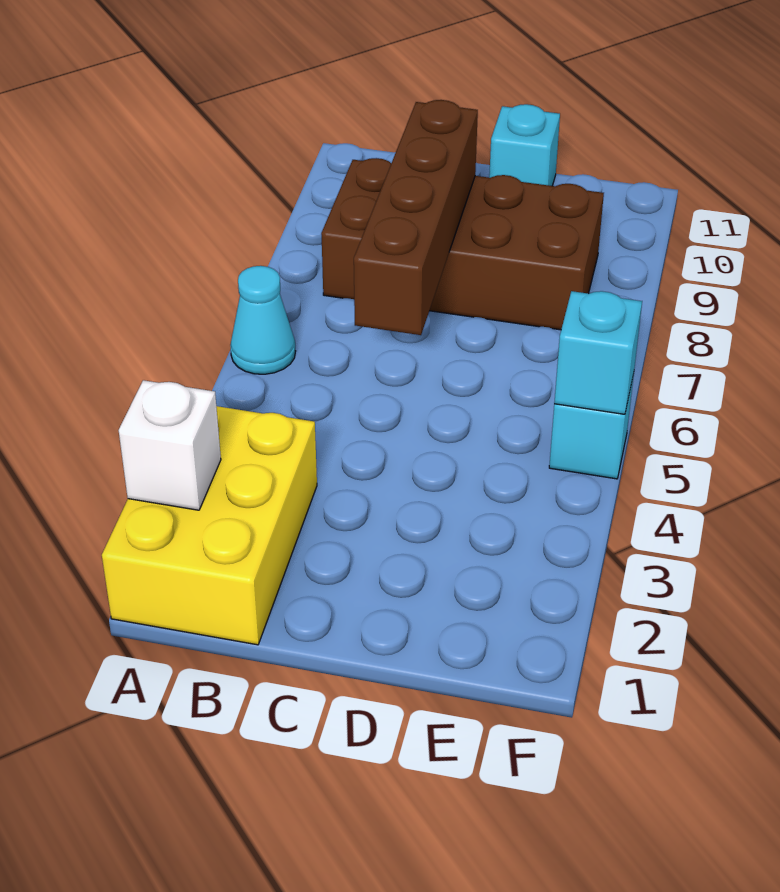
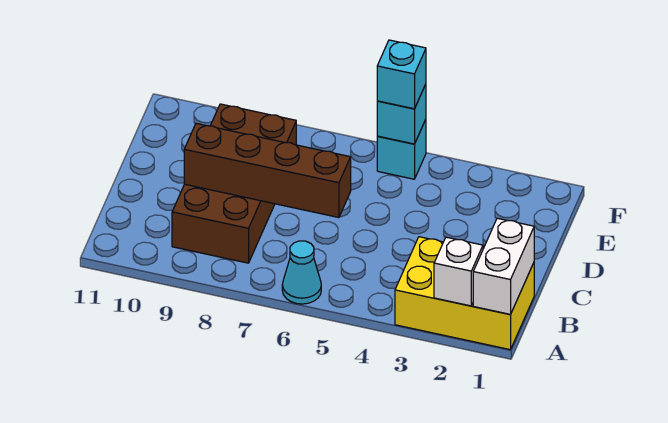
none -> white brick A1:B1 level 2
cyan brick D11 level 1 -> cyan brick F5 level 3

